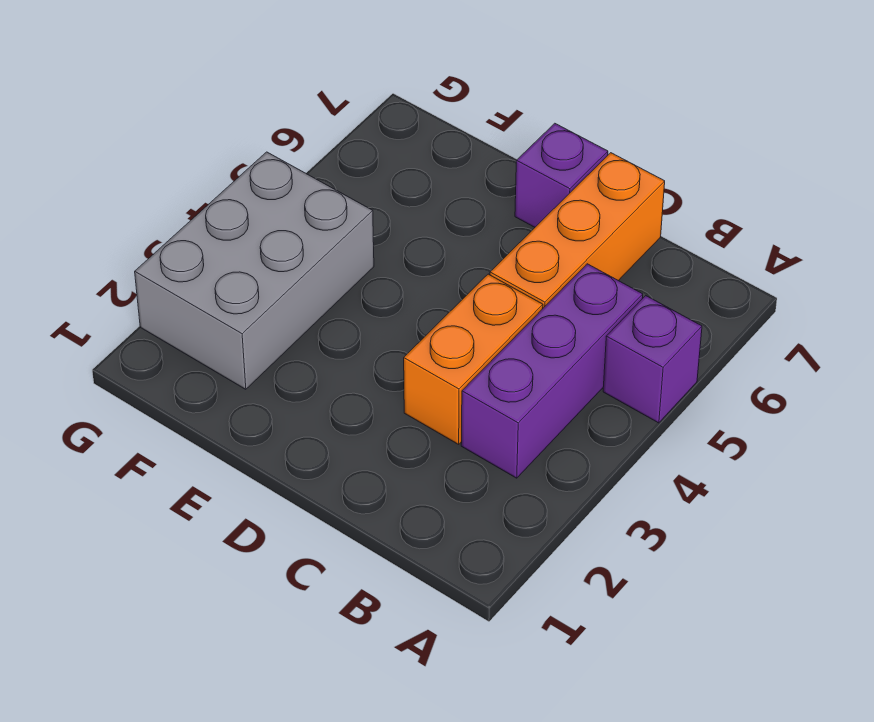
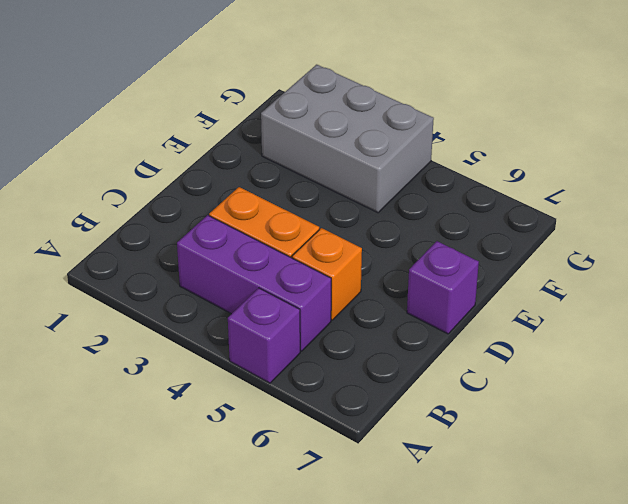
orange brick C5:C7 level 1 -> orange brick C5 level 1

